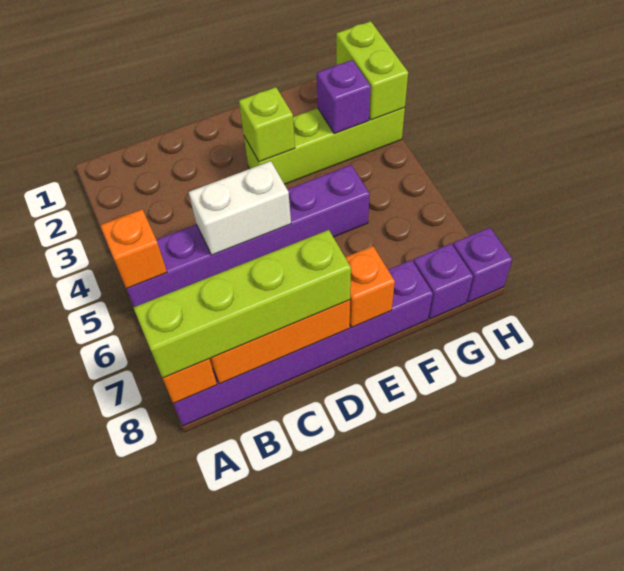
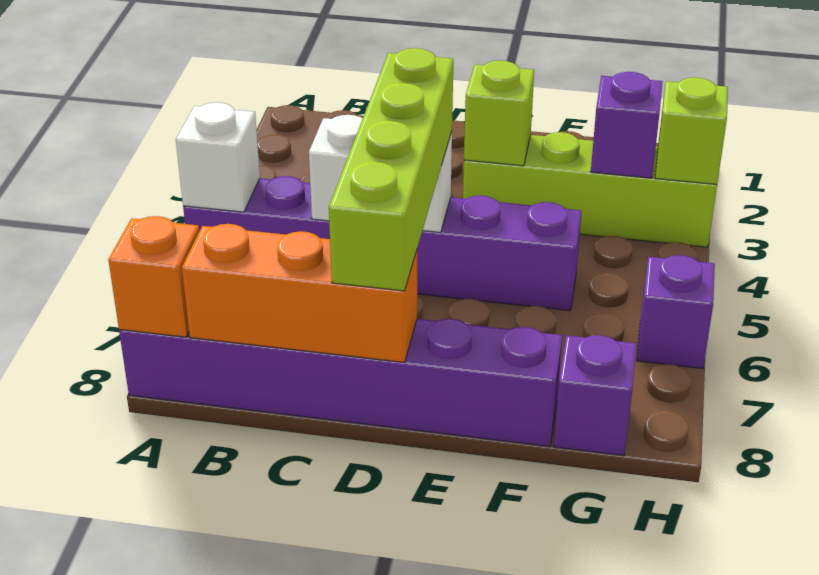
orange brick A5 level 2 -> white brick A5 level 2
lime brick A8:D8 level 3 -> lime brick D5:D8 level 3
orange brick E8 level 2 -> none
lime brick H2:H3 level 2 -> lime brick H3 level 2
purple brick H8 level 1 -> purple brick H6 level 1

